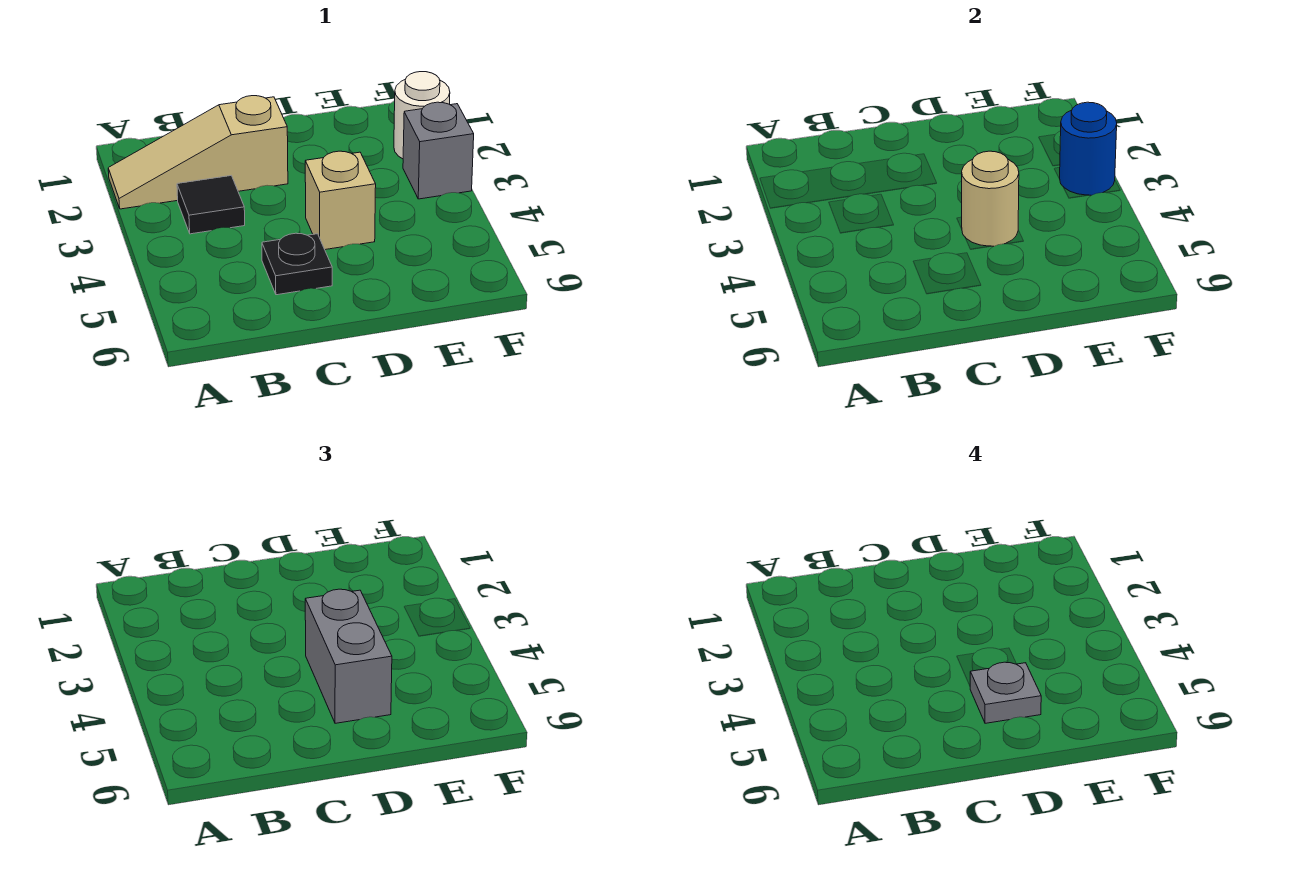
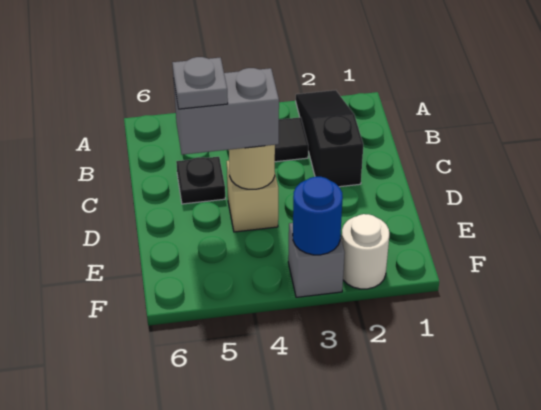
tan slope A2:C2 level 1 top C -> black slope A2:C2 level 1 top C

